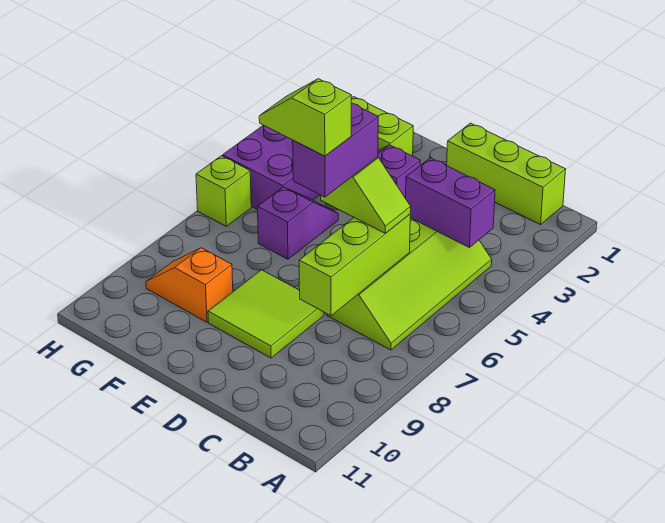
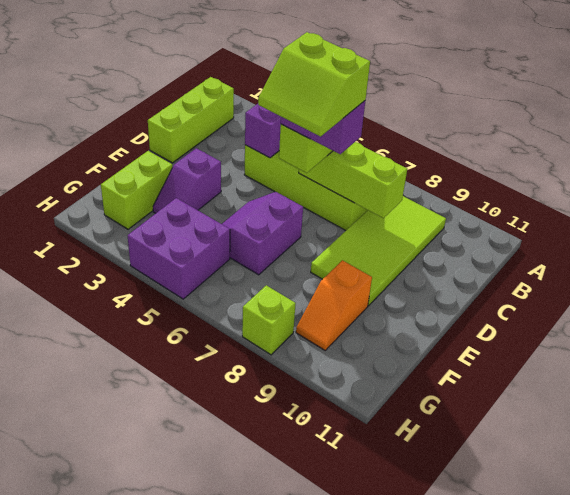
lime slope D7:E7 level 5 top D -> lime slope D6:E7 level 5 top D
lime tile D8:E9 level 1 -> lime tile B8:E9 level 1
purple slope F5:F6 level 1 top 6 -> purple slope E5:F6 level 1 top 6
lime brick H6 level 1 -> lime brick H8 level 1

